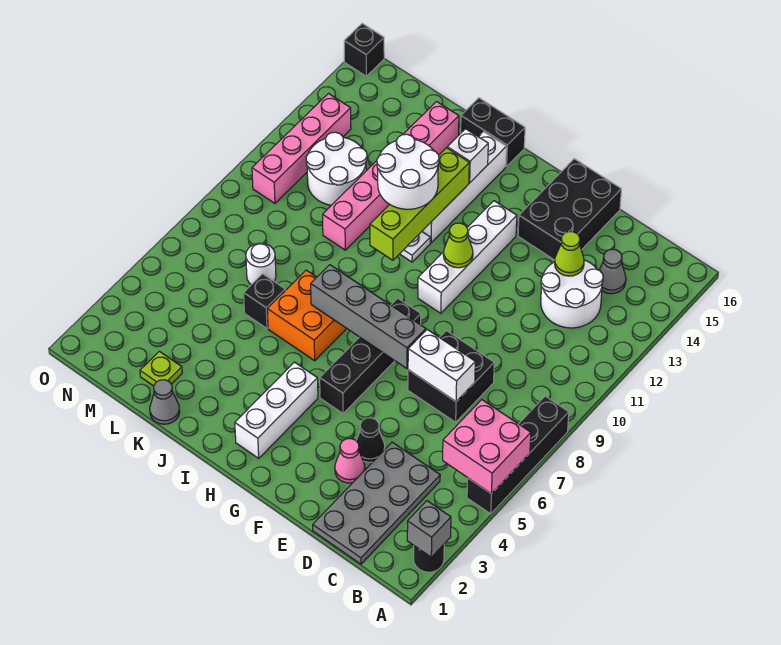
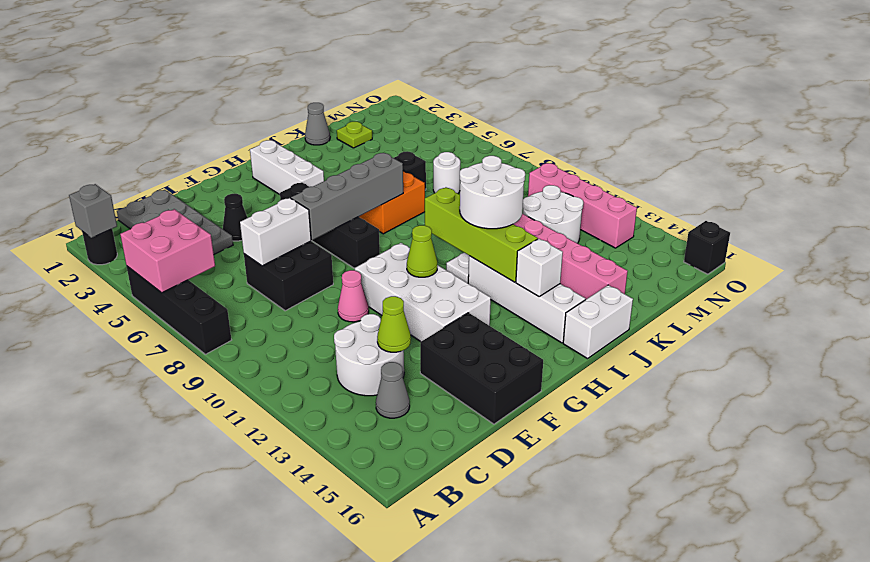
pink cone E3 level 1 -> pink cone E10 level 1
white brick G10:G13 level 1 -> white brick F10:G13 level 1
black brick I16:J16 level 1 -> white brick I16:J16 level 1

